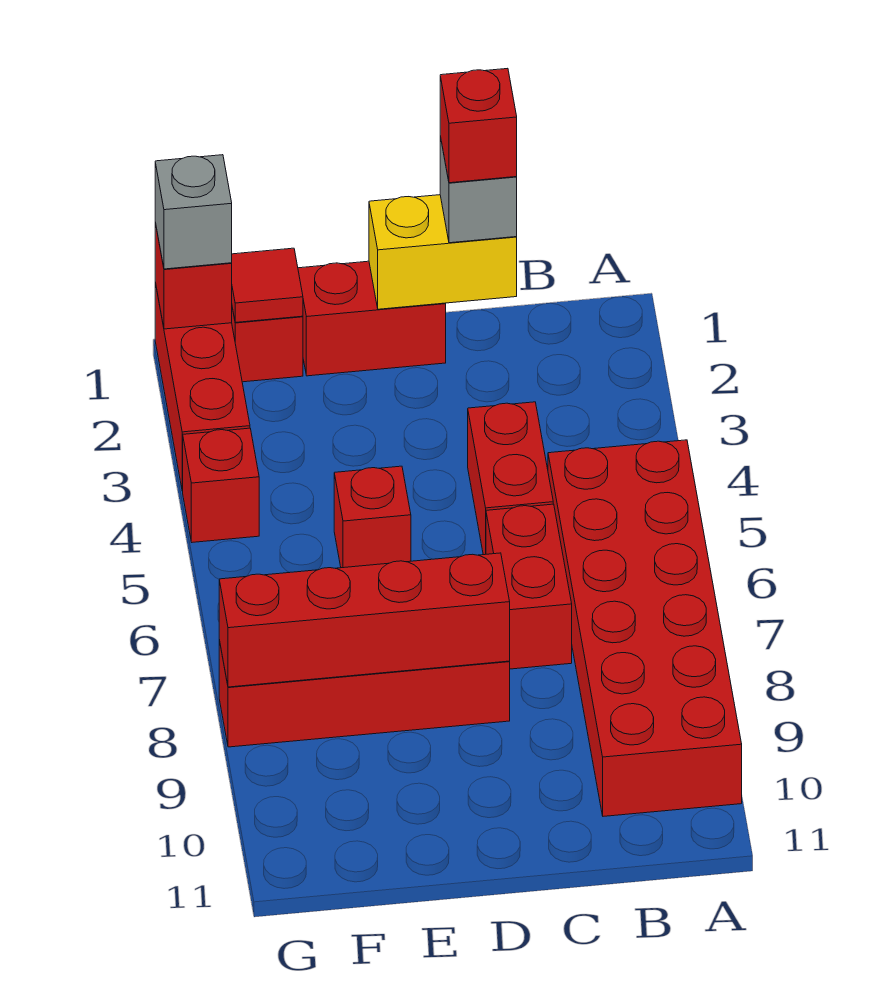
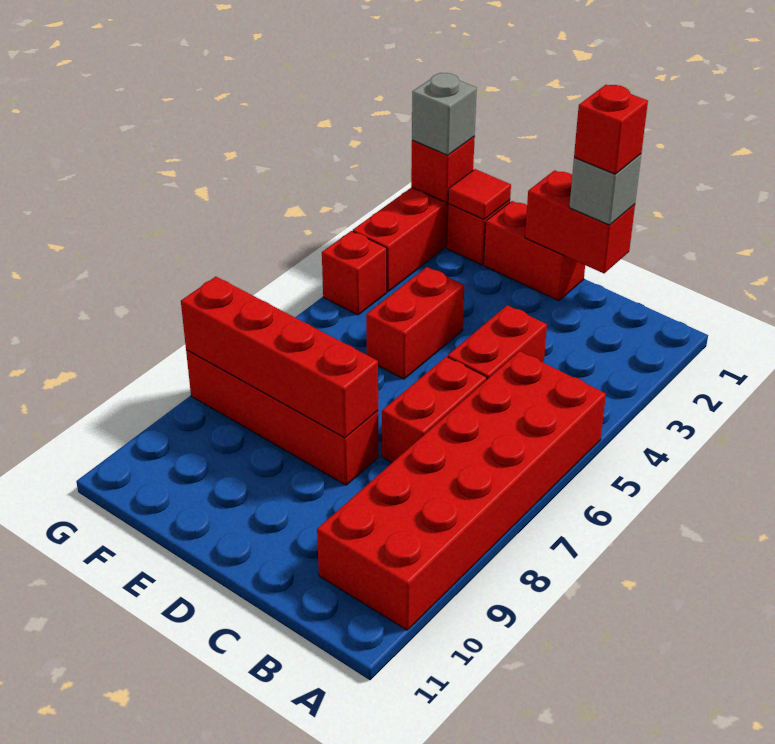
yellow brick C1:D1 level 2 -> red brick C1:D1 level 2
red brick E5 level 1 -> red brick E4:E5 level 1

